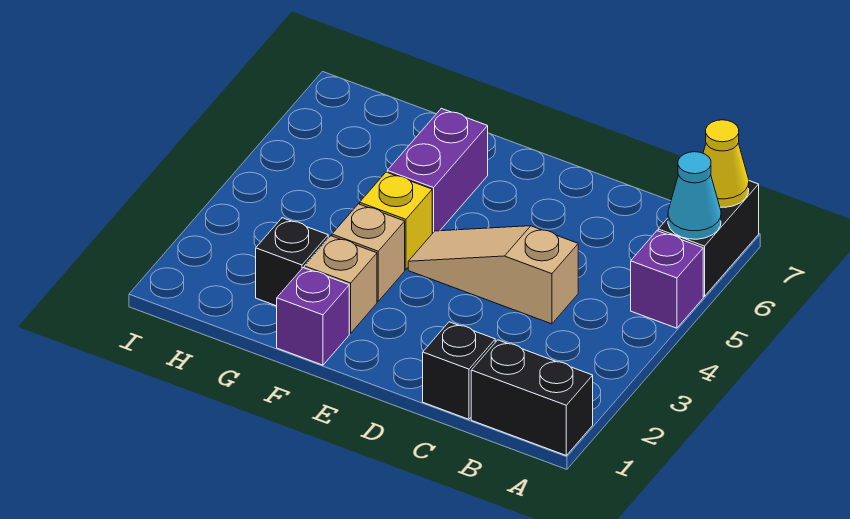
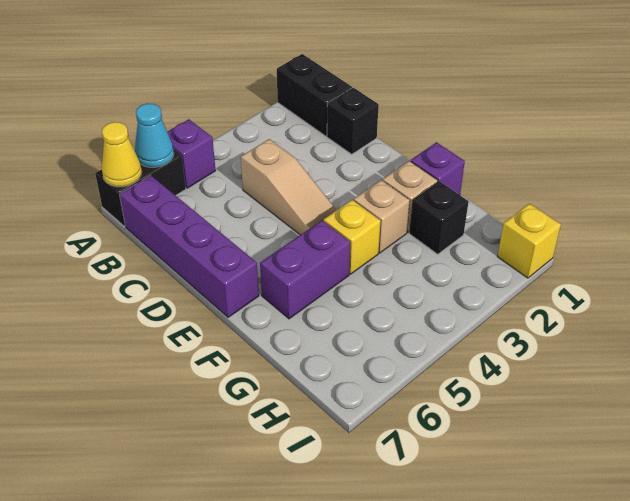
none -> purple brick B7:E7 level 1
none -> yellow brick I1 level 1

